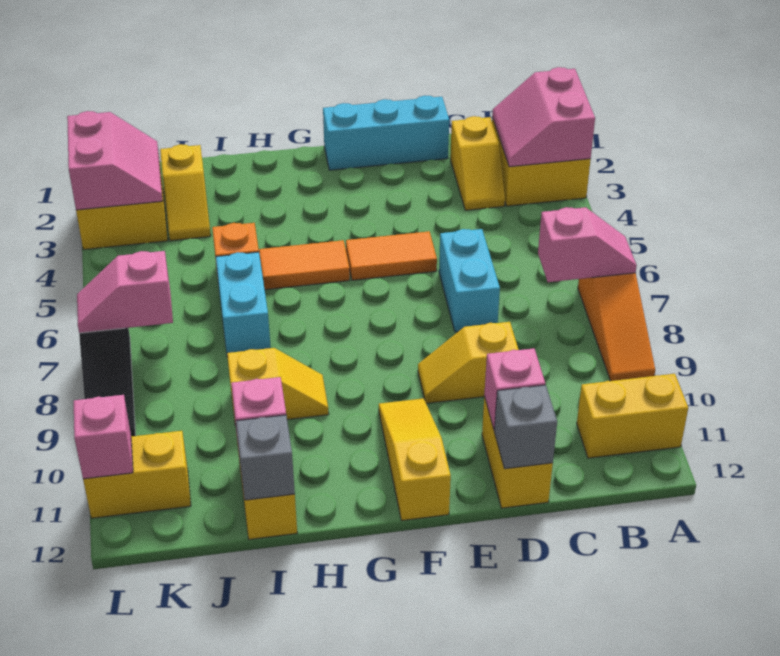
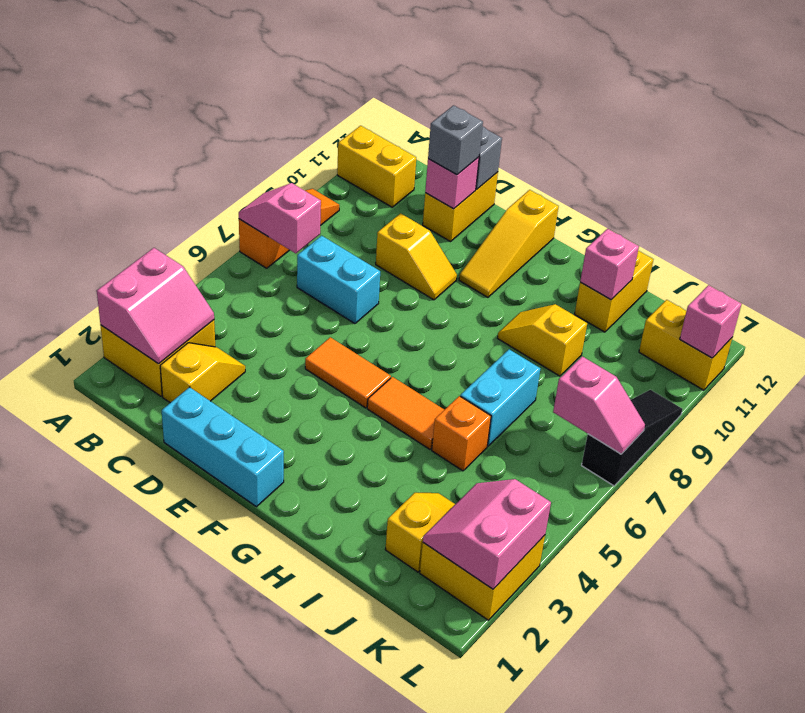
cyan brick D6:D7 level 1 -> cyan brick C7:D7 level 1
grey brick I12 level 2 -> grey brick D11 level 3

